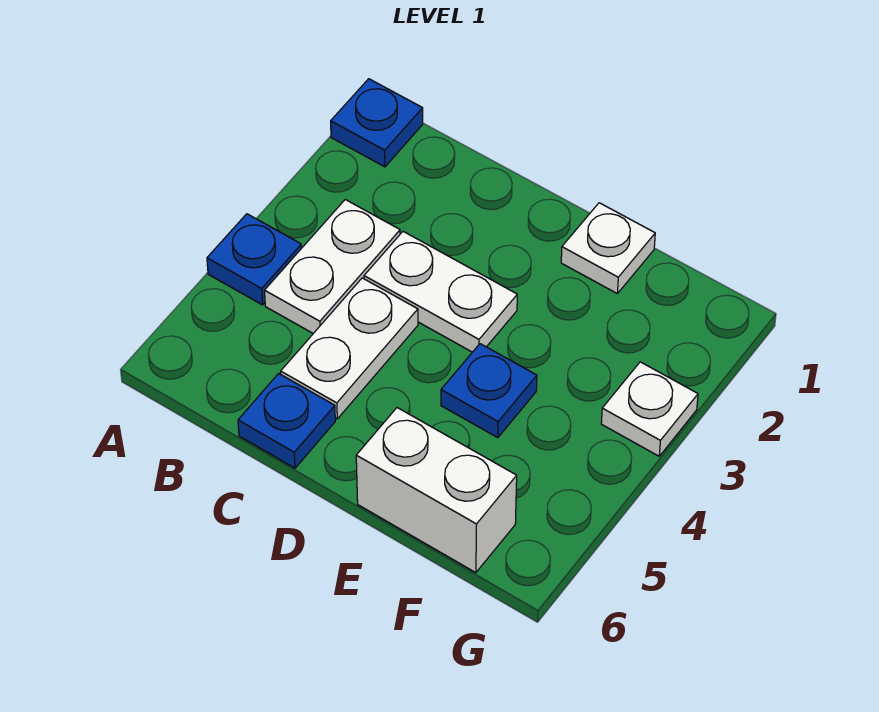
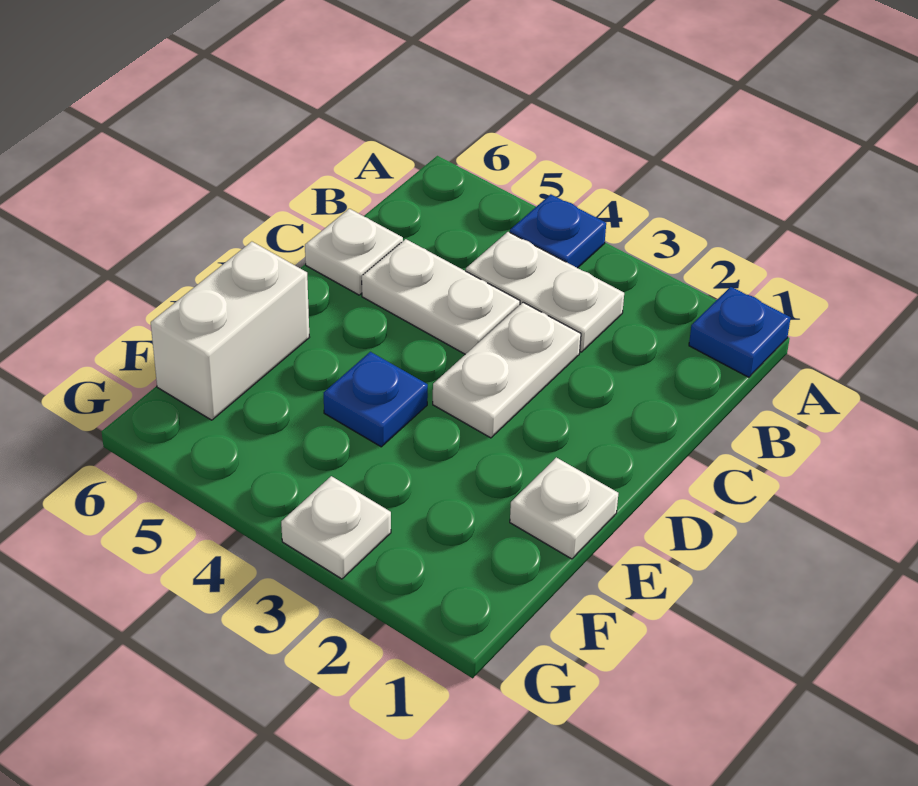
blue plate C6 level 1 -> white plate C6 level 1

